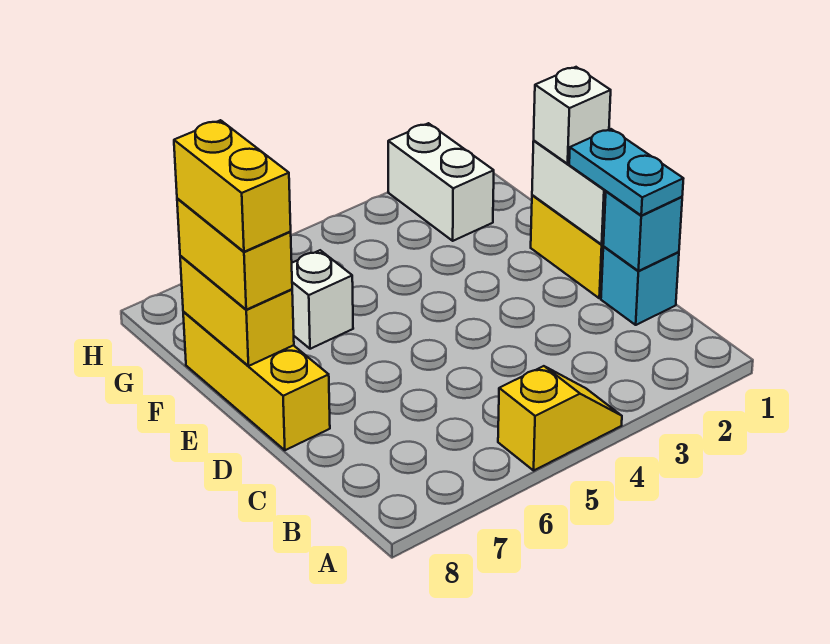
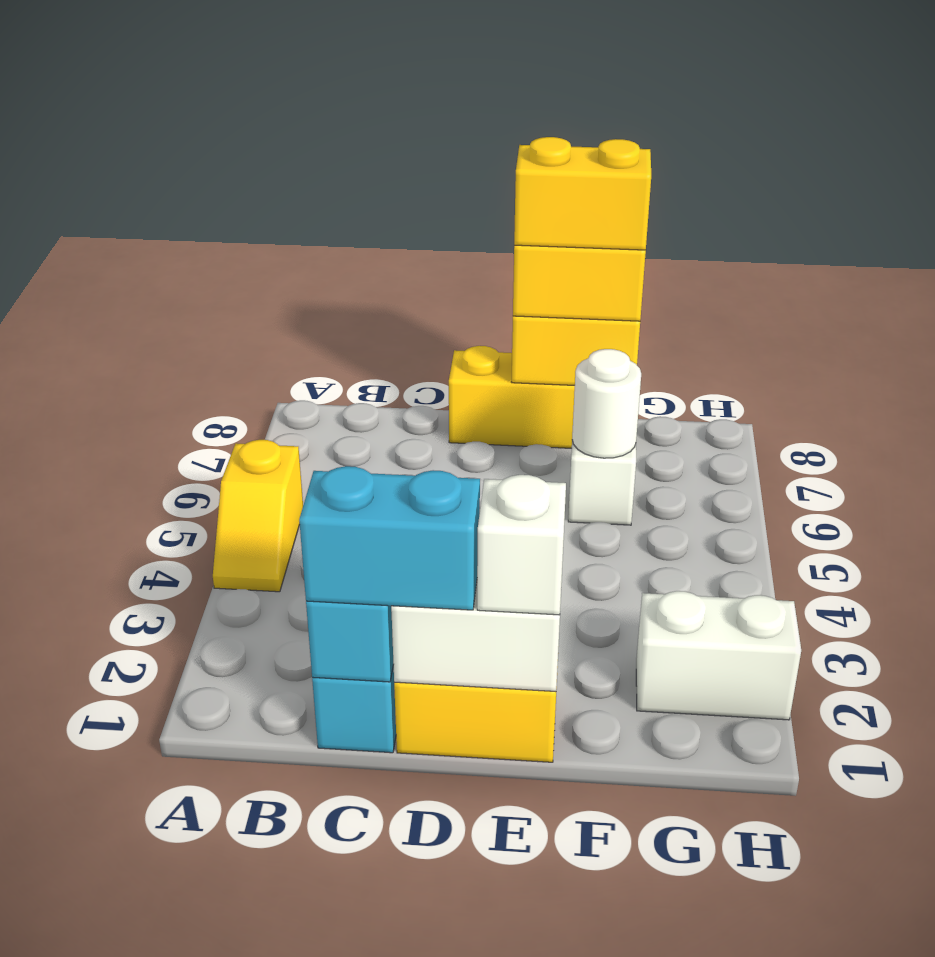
cyan plate C1:D1 level 3 -> cyan brick C1:D1 level 3
none -> white round brick F6 level 2

